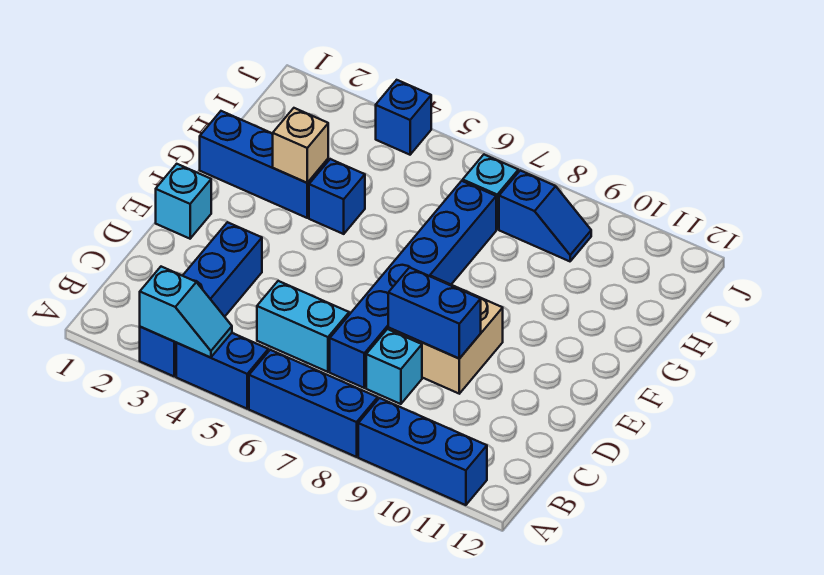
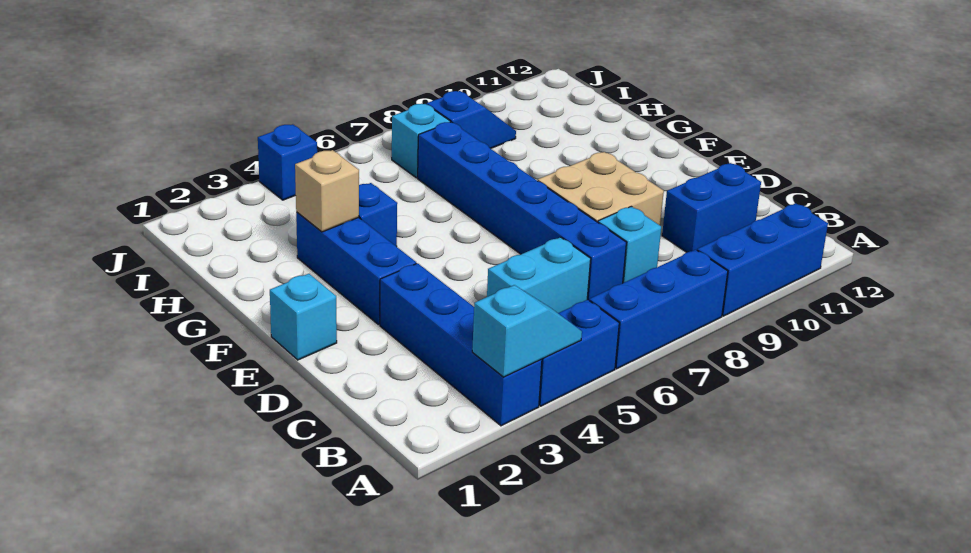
blue brick D8:D9 level 2 -> blue brick C10:C11 level 1
blue brick G1:G3 level 1 -> blue brick E3:G3 level 1

